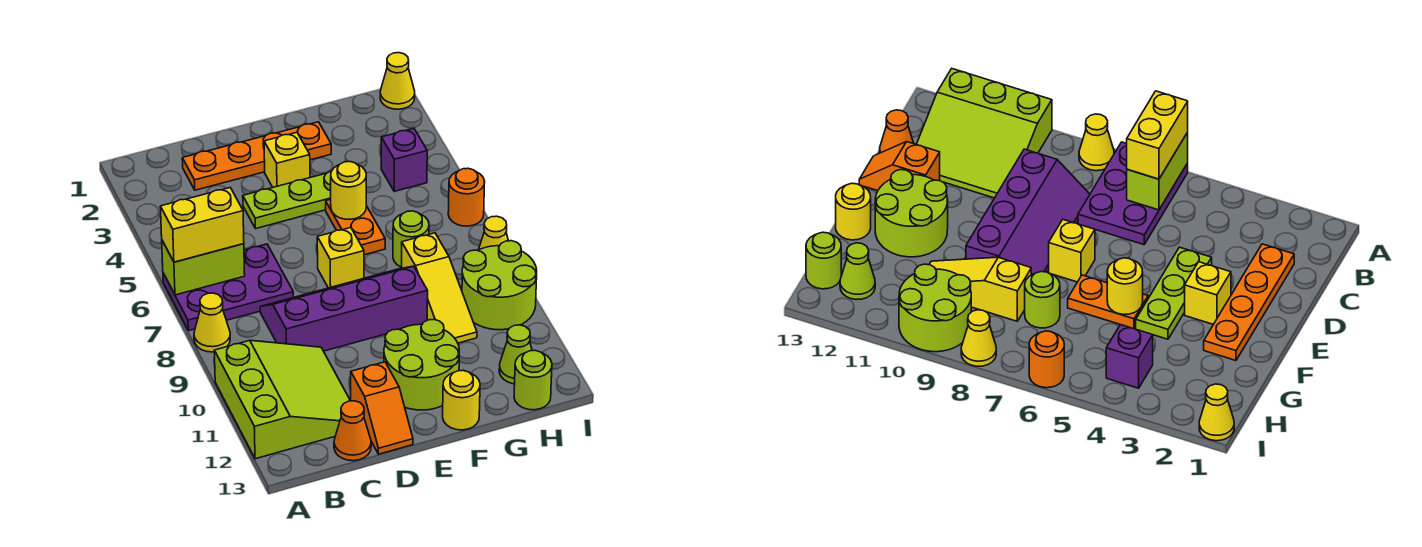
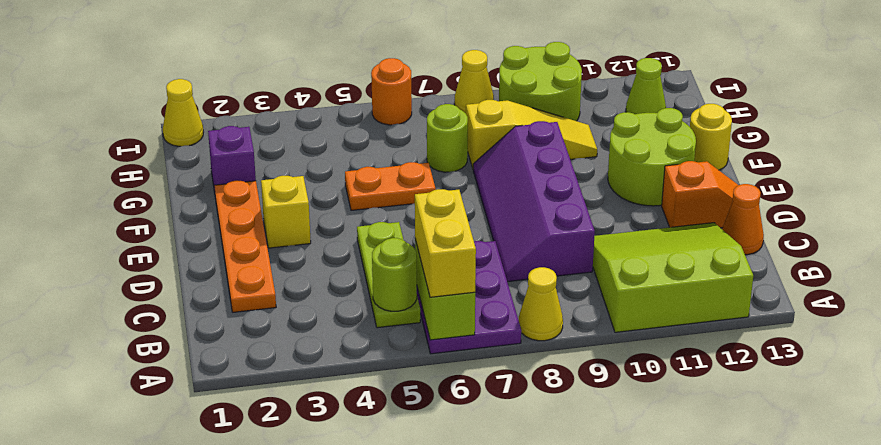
lime plate D4:F4 level 1 -> lime plate B5:D5 level 1
yellow brick E7 level 1 -> none
yellow round brick F5 level 2 -> none
purple brick H4 level 1 -> purple brick G2 level 1
lime round brick H13 level 1 -> lime round brick B5 level 2

